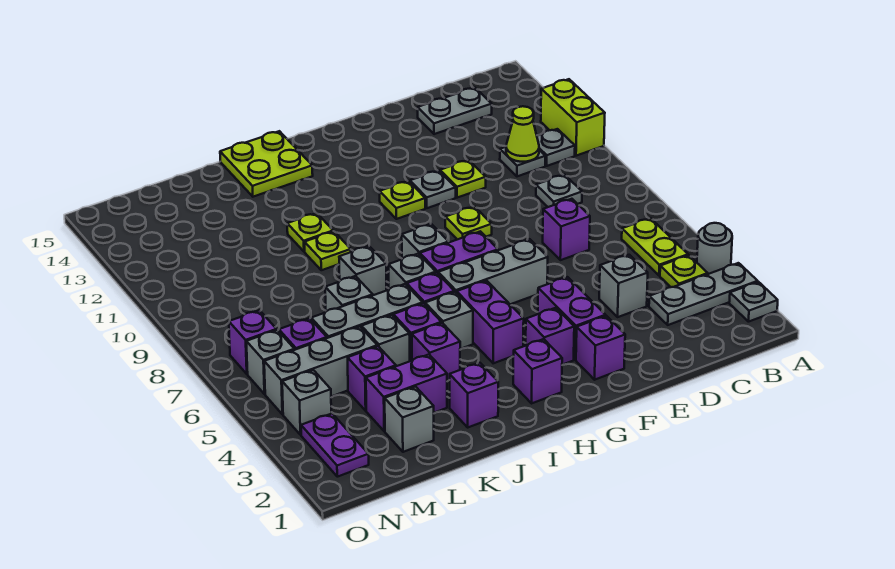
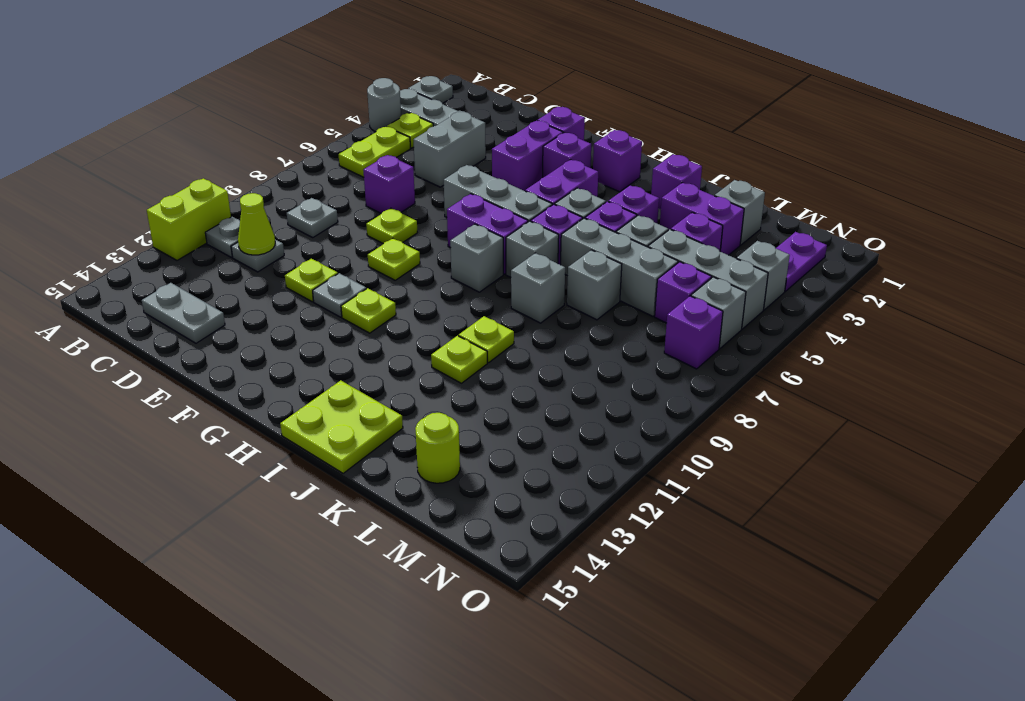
grey brick D4 level 1 -> grey brick D4:D5 level 1
none -> lime plate E8 level 1
none -> lime round brick L14 level 1

